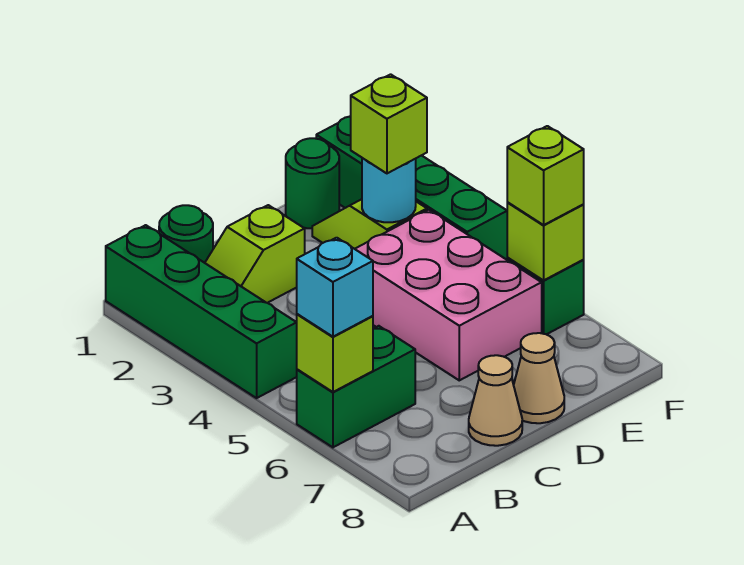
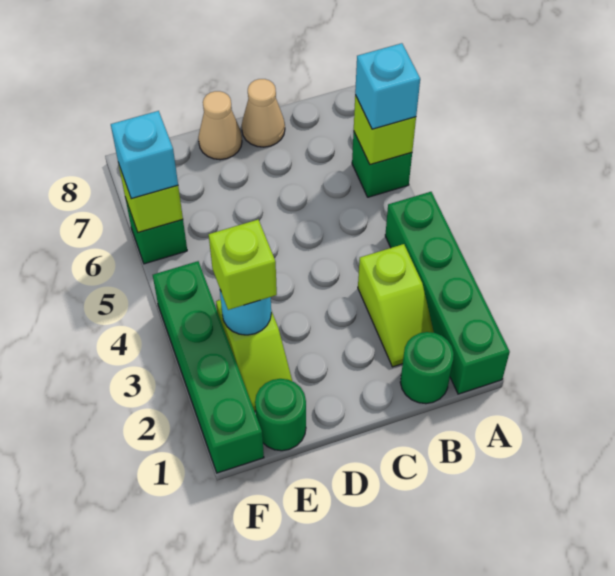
green brick A6:B6 level 1 -> green brick A6 level 1
lime slope B2:C2 level 1 top C -> lime slope B2:B3 level 1 top 3
pink brick D4:E6 level 1 -> none
lime brick F6 level 3 -> cyan brick F6 level 3

